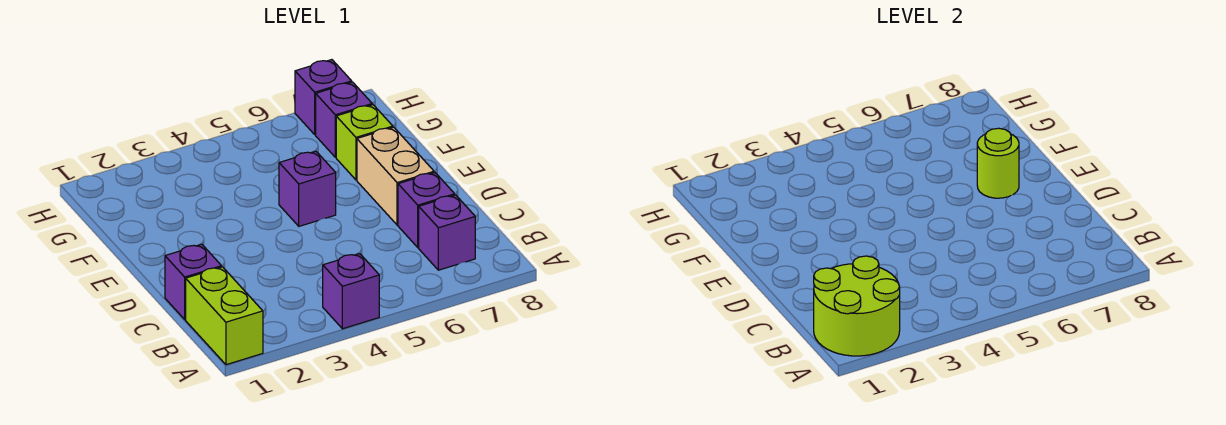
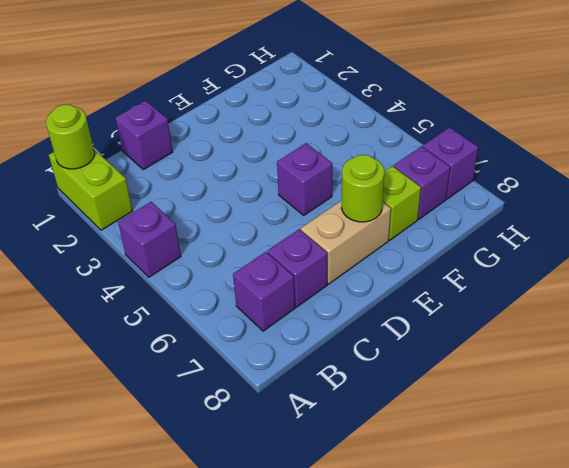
lime brick A1:B1 level 1 -> lime brick A1:A2 level 1
lime round brick A1:B2 level 2 -> lime round brick A1 level 2

